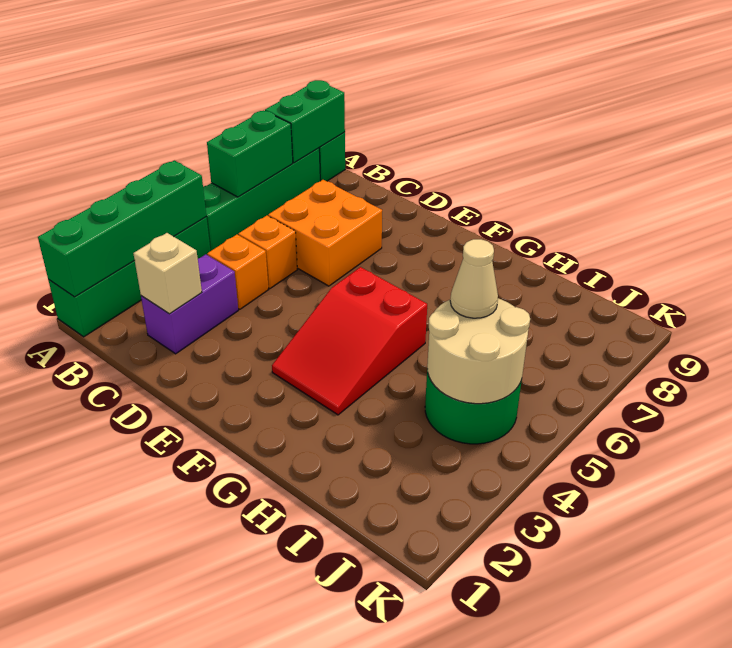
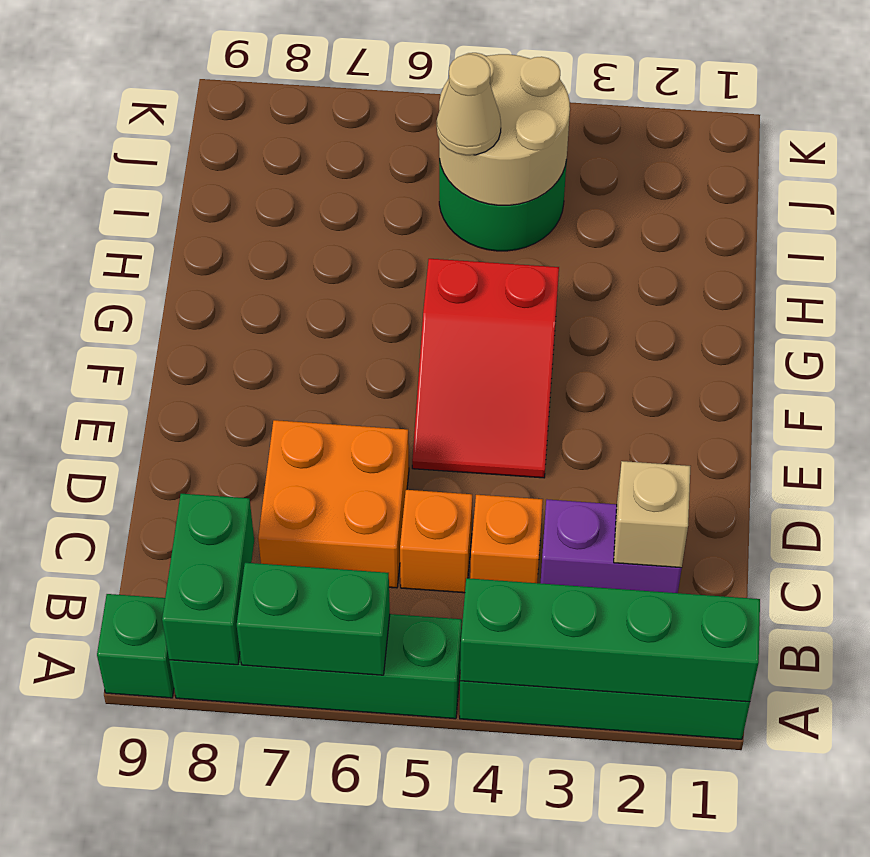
green brick A8:A9 level 2 -> green brick A8:B8 level 2
red slope F3:G5 level 1 top 5 -> red slope E4:G5 level 1 top G

